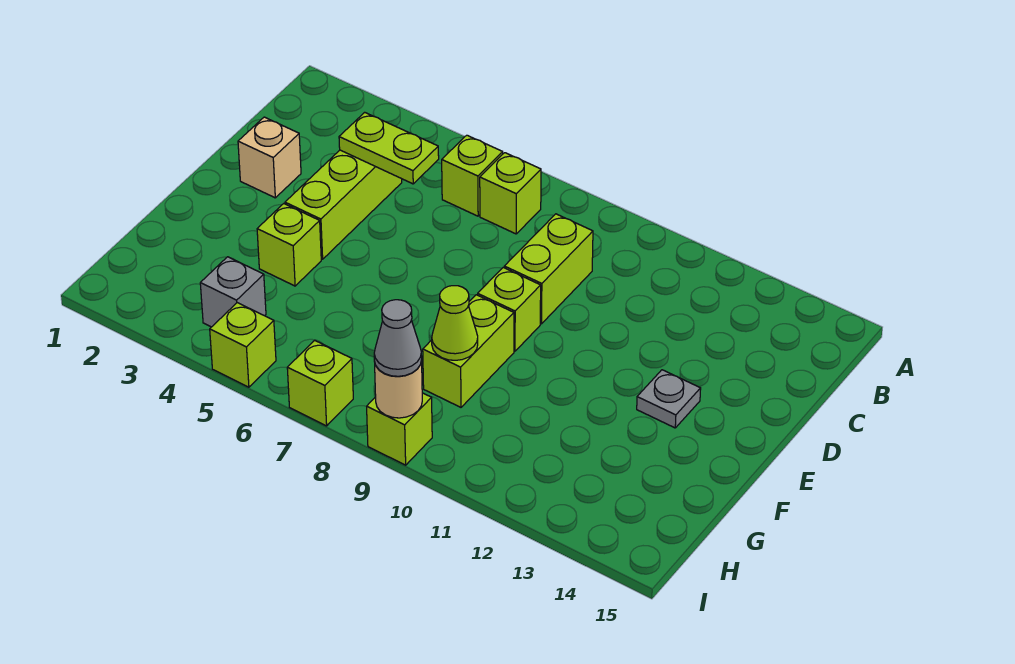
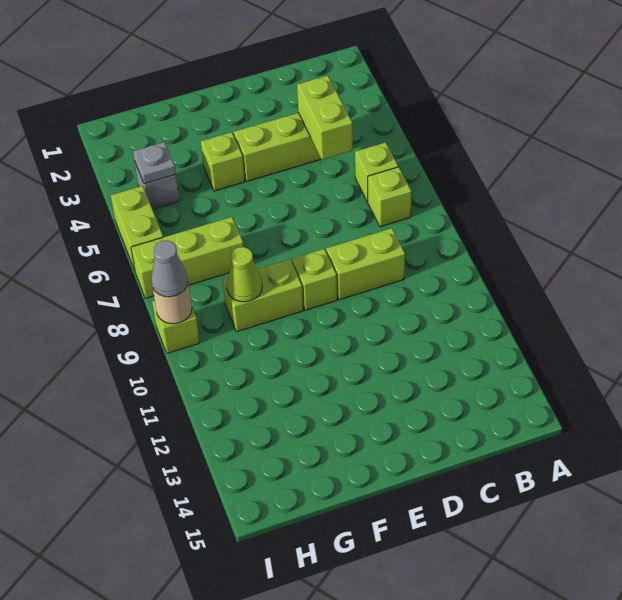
lime plate C4:C5 level 2 -> lime brick C4:C5 level 2
tan brick D2 level 1 -> none
grey plate E13 level 1 -> grey plate H4 level 2
lime brick I5 level 1 -> lime brick I5:I6 level 1
lime brick I7 level 1 -> lime brick G7:I7 level 1

